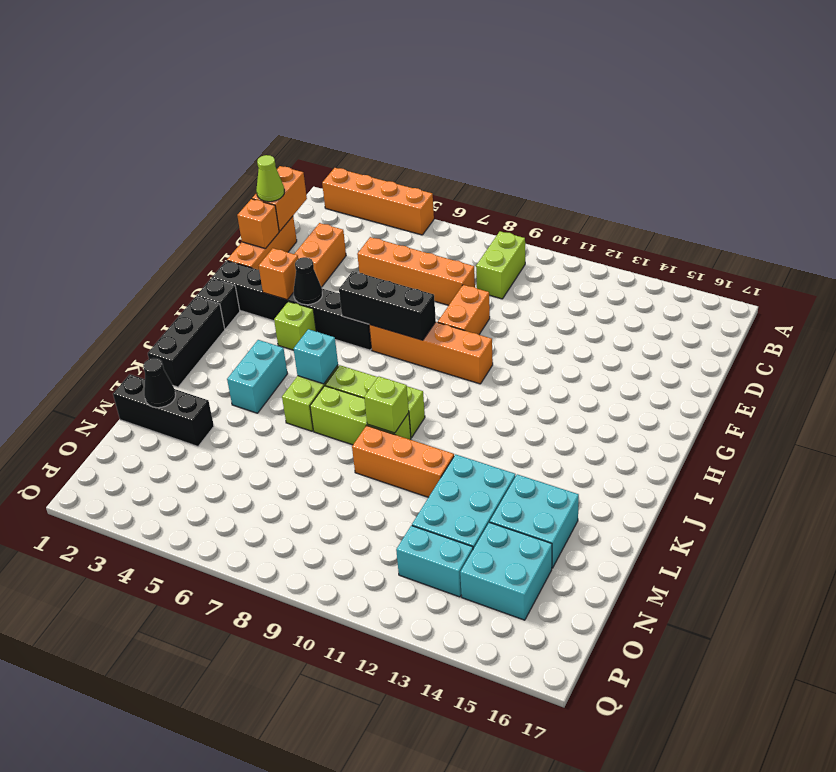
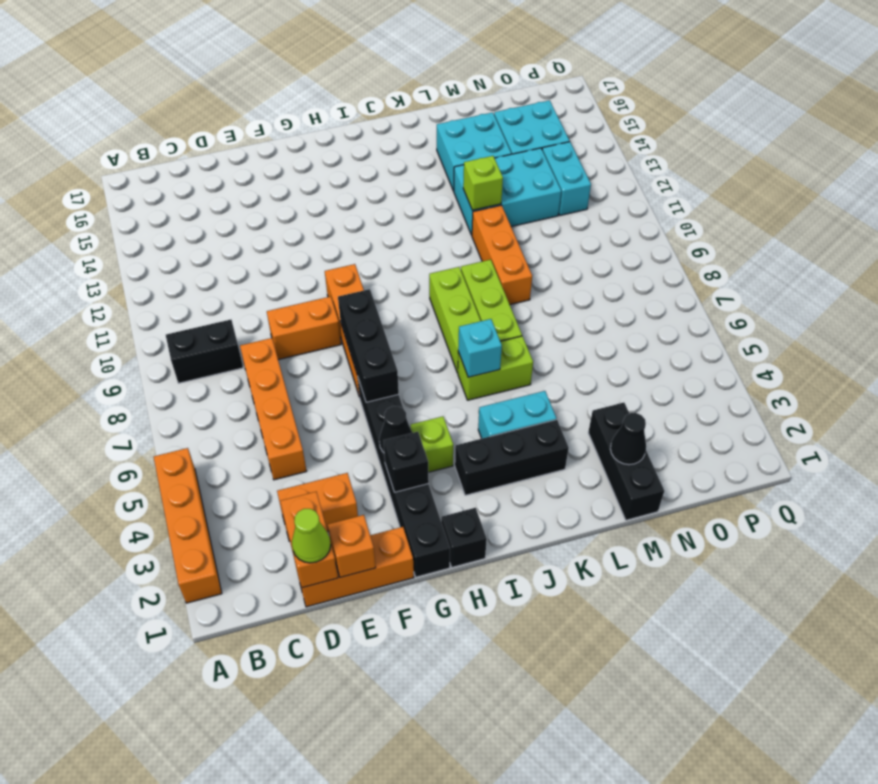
lime brick B9:C9 level 1 -> black brick B9:C9 level 1
orange brick C1:D1 level 2 -> orange brick D1:D2 level 2
orange brick G3 level 2 -> black brick G3 level 2
black brick I1:K1 level 1 -> black brick I3:K3 level 1
lime brick K9 level 2 -> lime brick L12 level 2

